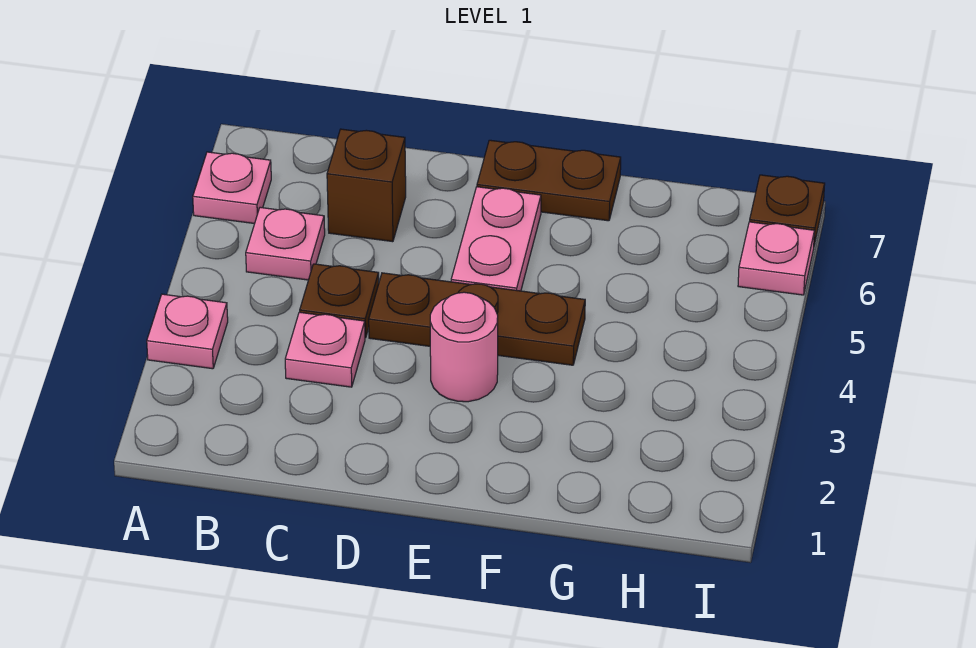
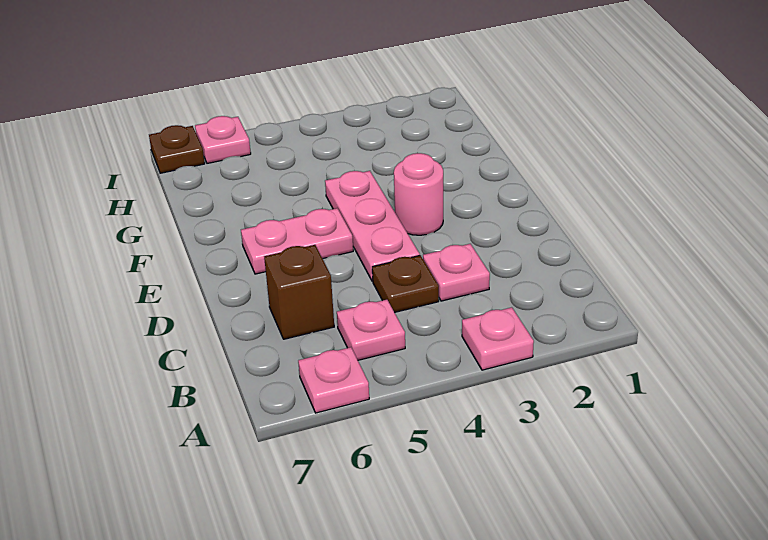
brown plate D4:F4 level 1 -> pink plate D4:F4 level 1
brown plate E7:F7 level 1 -> none

